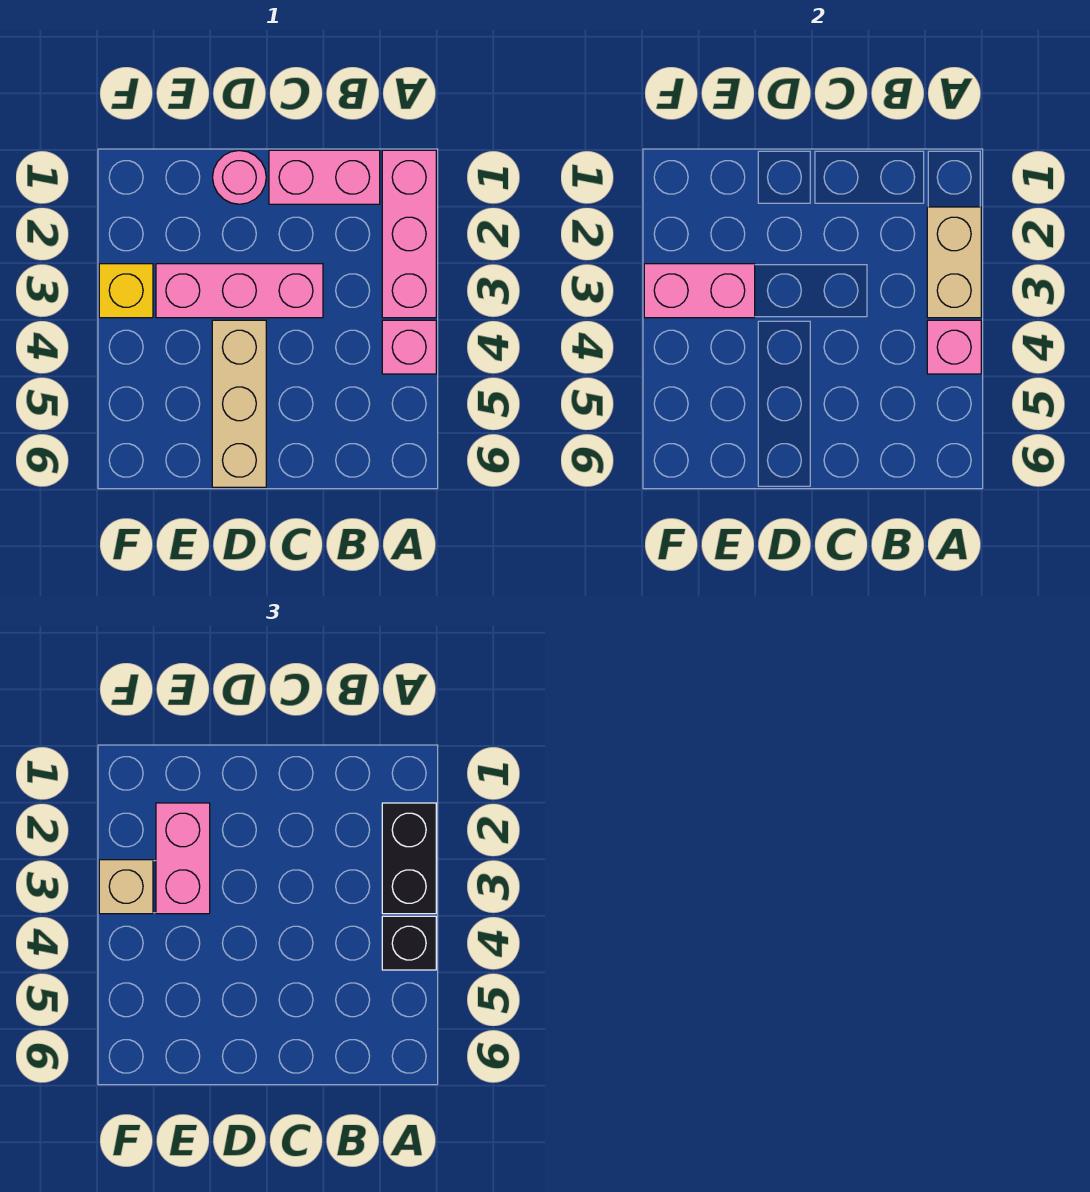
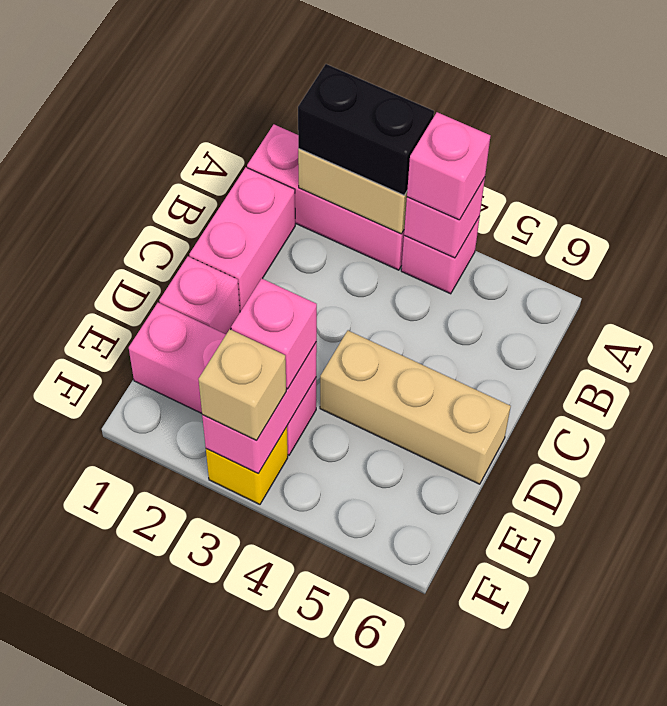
black brick A4 level 3 -> pink brick A4 level 3
pink brick C3:E3 level 1 -> pink brick E1:E3 level 1
pink round brick D1 level 1 -> pink brick D1 level 1
pink brick E2:E3 level 3 -> pink brick E3 level 3

